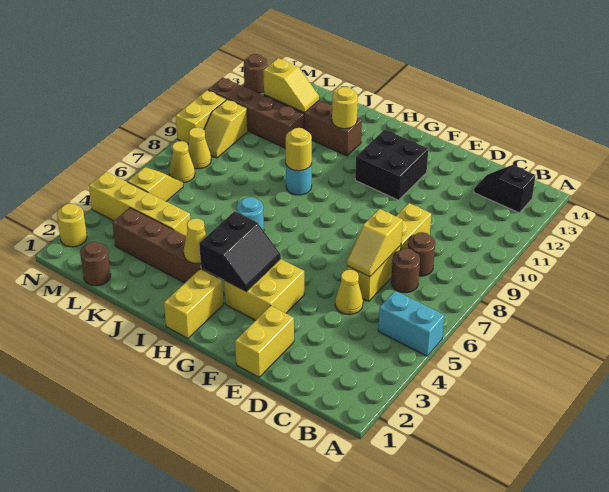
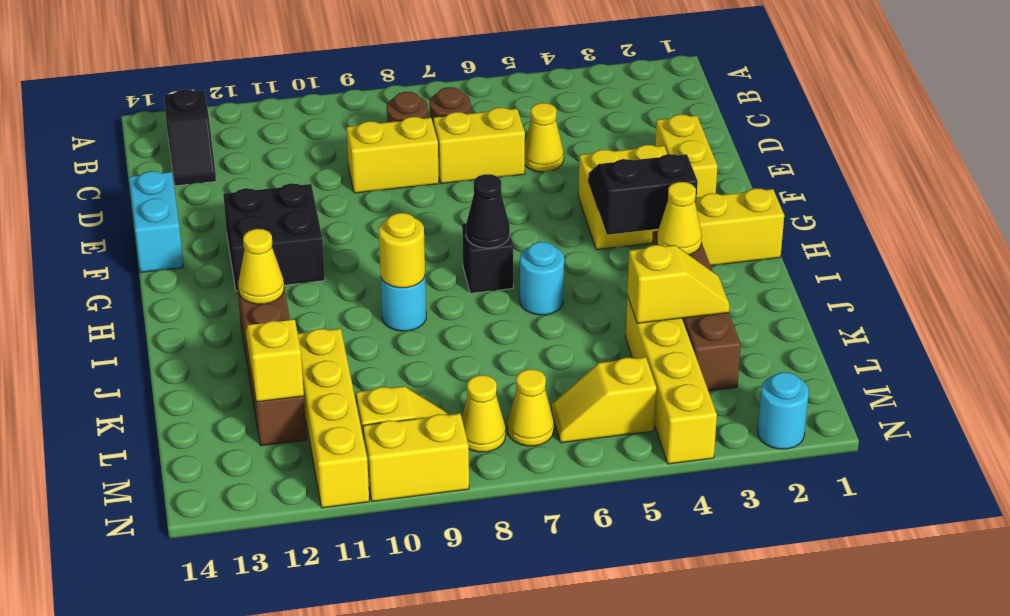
cyan brick A5:B5 level 1 -> cyan brick E14:F14 level 1
yellow slope D6:D7 level 2 top 7 -> yellow slope K3:K4 level 2 top 4
yellow brick E1:E2 level 1 -> yellow brick E2:F2 level 1
none -> black brick H7 level 1
none -> black cone H7 level 2
yellow round brick I12 level 2 -> yellow cone I12 level 2
brown brick K11:N11 level 1 -> yellow brick K11:N11 level 1
brown round brick L1 level 1 -> none
yellow round brick N2 level 1 -> cyan round brick N2 level 1
brown round brick N13 level 1 -> none

